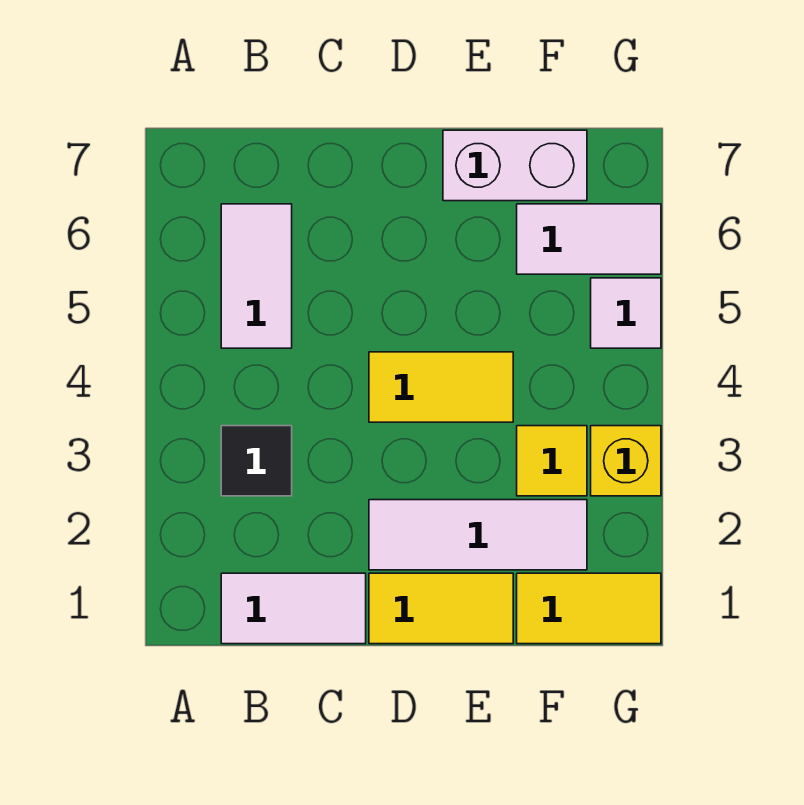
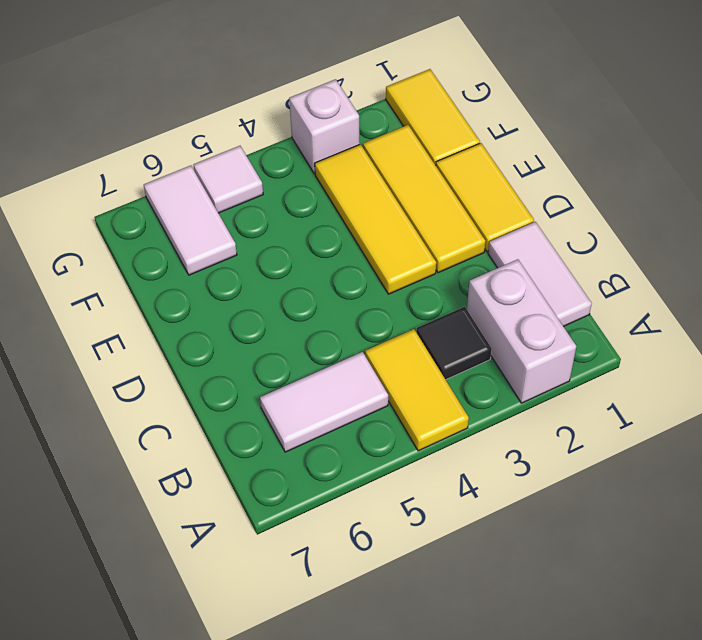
white tile D2:F2 level 1 -> yellow tile D2:F2 level 1
yellow tile D4:E4 level 1 -> yellow tile A4:B4 level 1
white brick E7:F7 level 1 -> white brick A2:B2 level 1
yellow tile F3 level 1 -> yellow tile D3:F3 level 1
yellow brick G3 level 1 -> white brick G3 level 1

